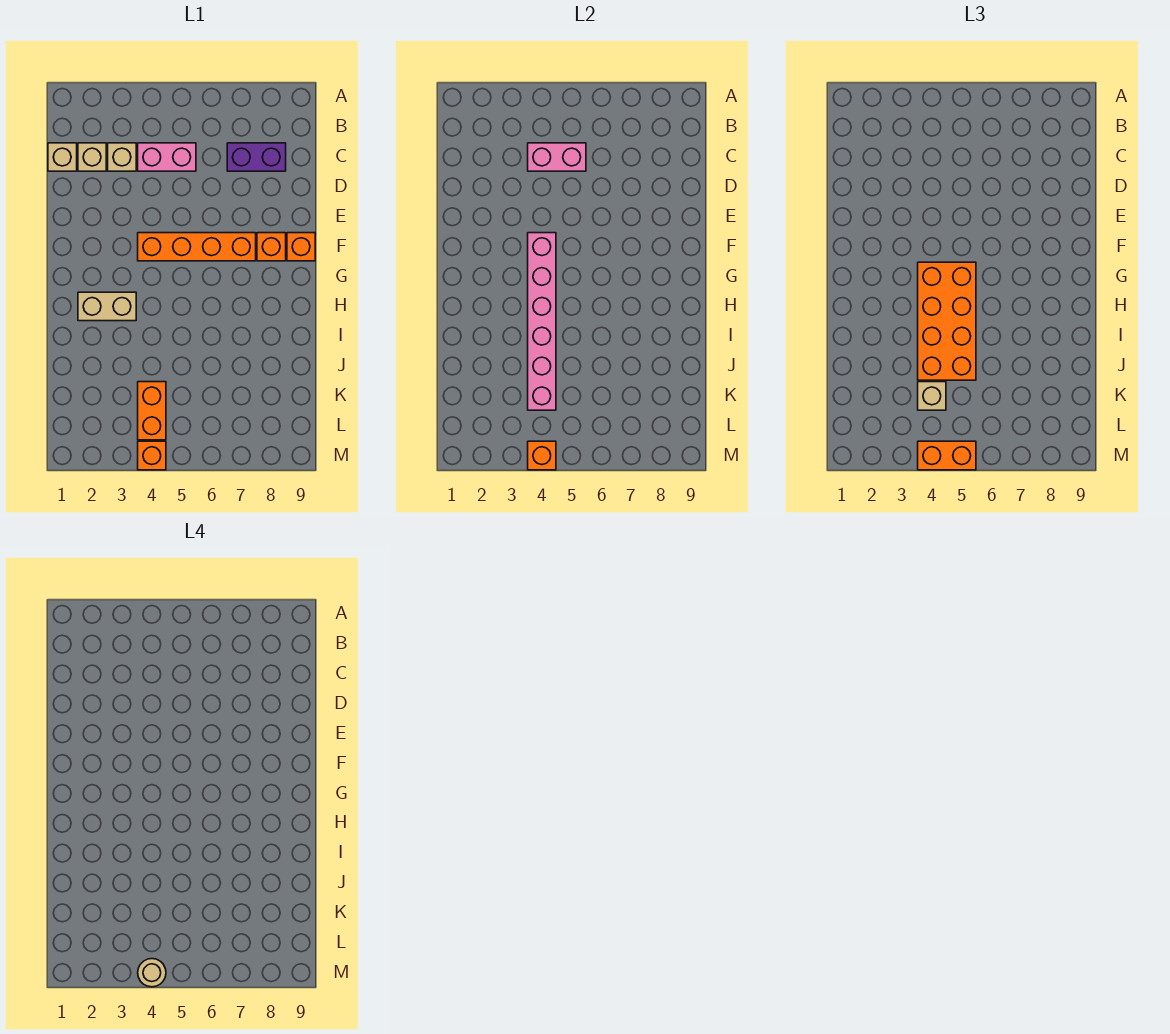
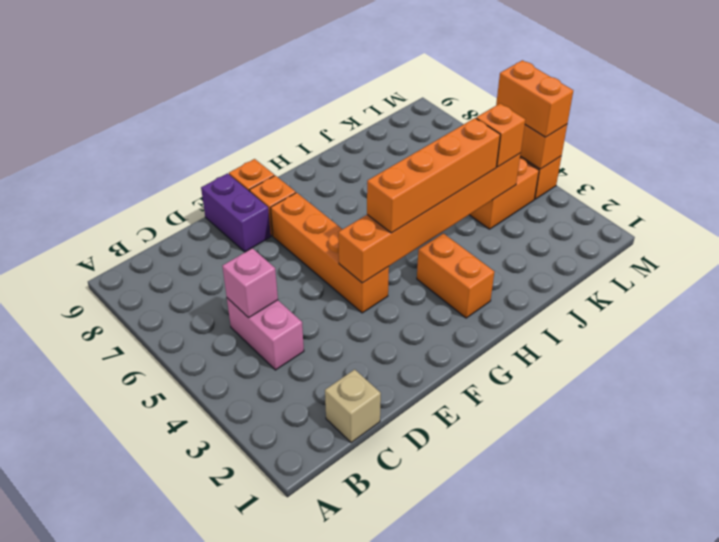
tan brick C2 level 1 -> none
tan brick C3 level 1 -> none
pink brick C4:C5 level 2 -> pink brick C5 level 2
purple brick C7:C8 level 1 -> purple brick E8:E9 level 1
pink brick F4:K4 level 2 -> orange brick F4:K4 level 2
orange brick G4:J5 level 3 -> orange brick G4:J4 level 3
tan brick H2:H3 level 1 -> orange brick H2:H3 level 1
tan brick K4 level 3 -> orange brick K4 level 3
tan round brick M4 level 4 -> none

